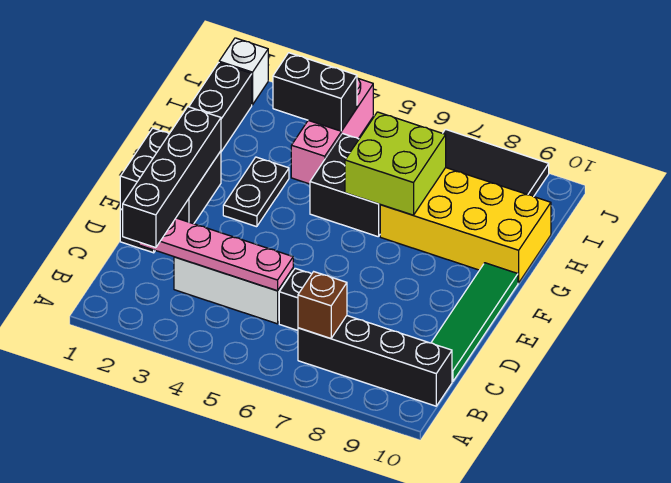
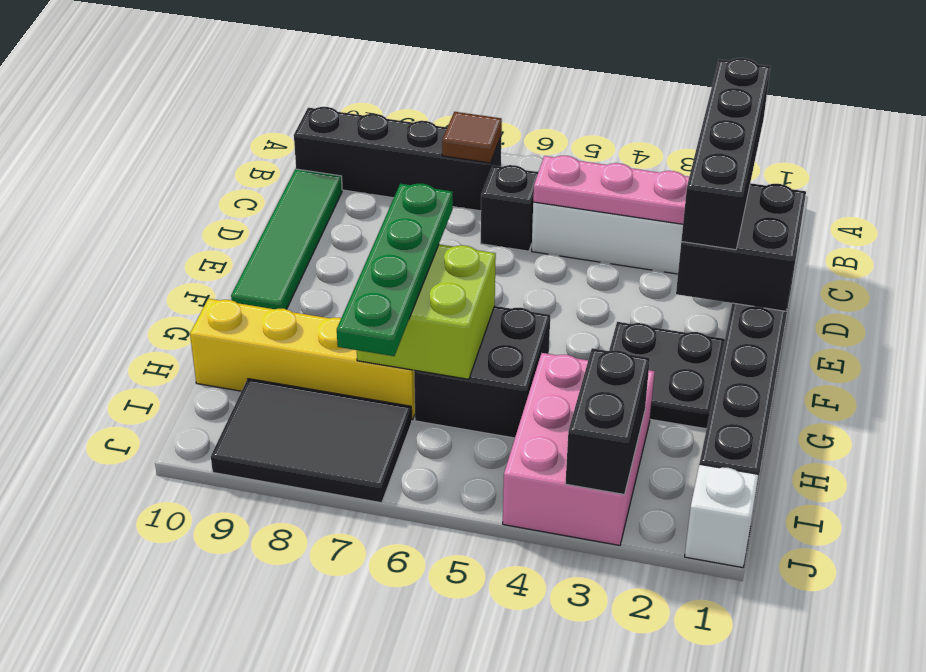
brown brick B7 level 2 -> brown tile B7 level 2
black plate F3:G3 level 1 -> black plate F2:G3 level 1
none -> green plate F7:I7 level 3
yellow brick G7:H10 level 1 -> yellow brick H7:H10 level 1
pink brick H4:J4 level 1 -> pink brick H3:J4 level 1
black brick I3:I4 level 2 -> black brick I3:J3 level 2

